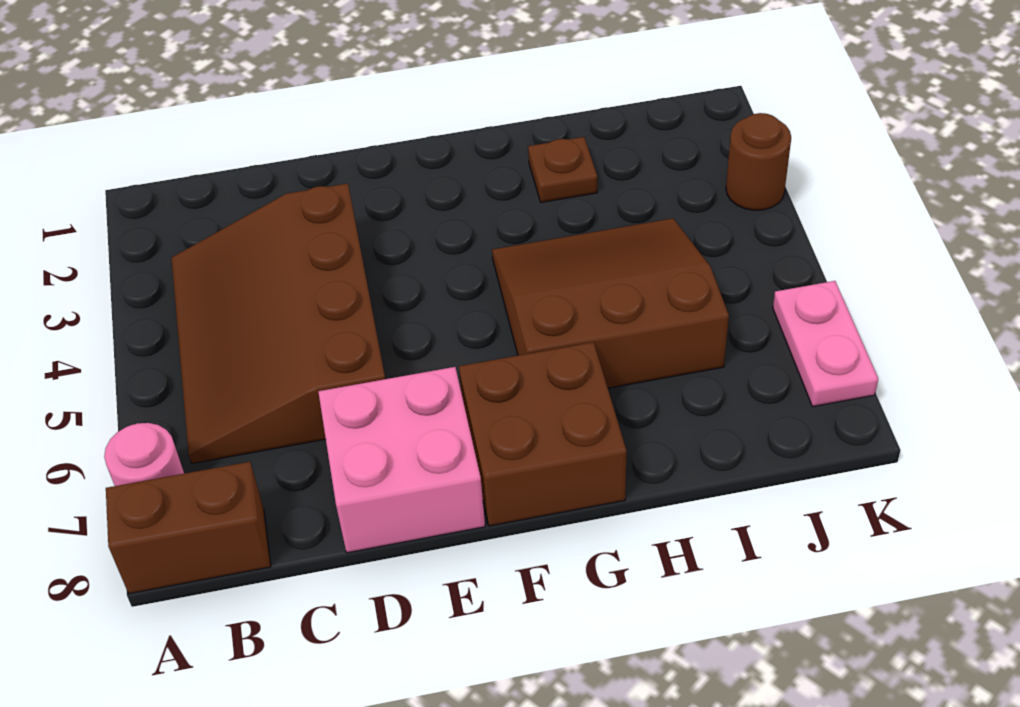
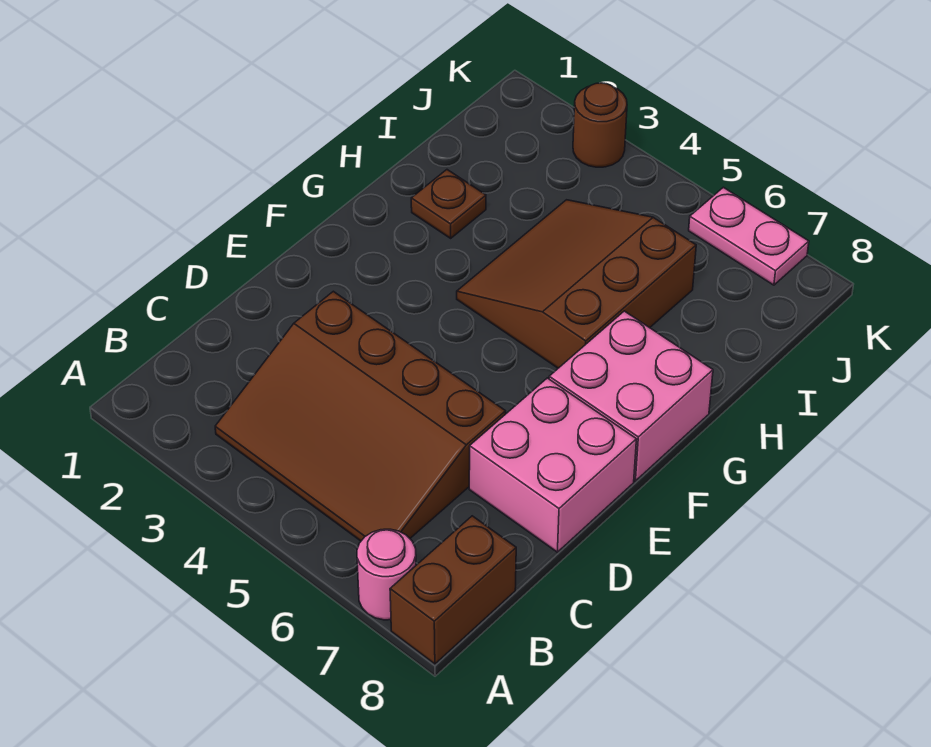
brown brick F7:G8 level 1 -> pink brick F7:G8 level 1

